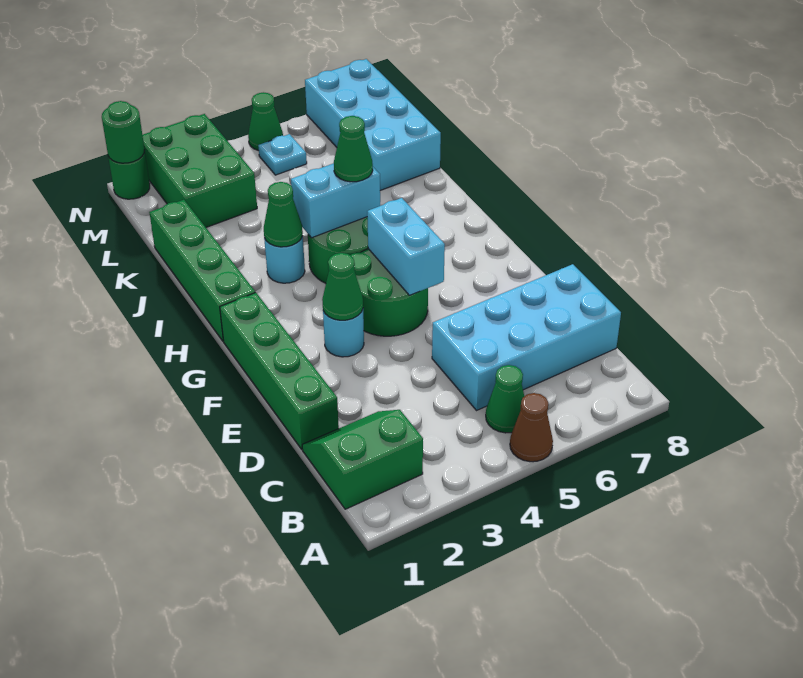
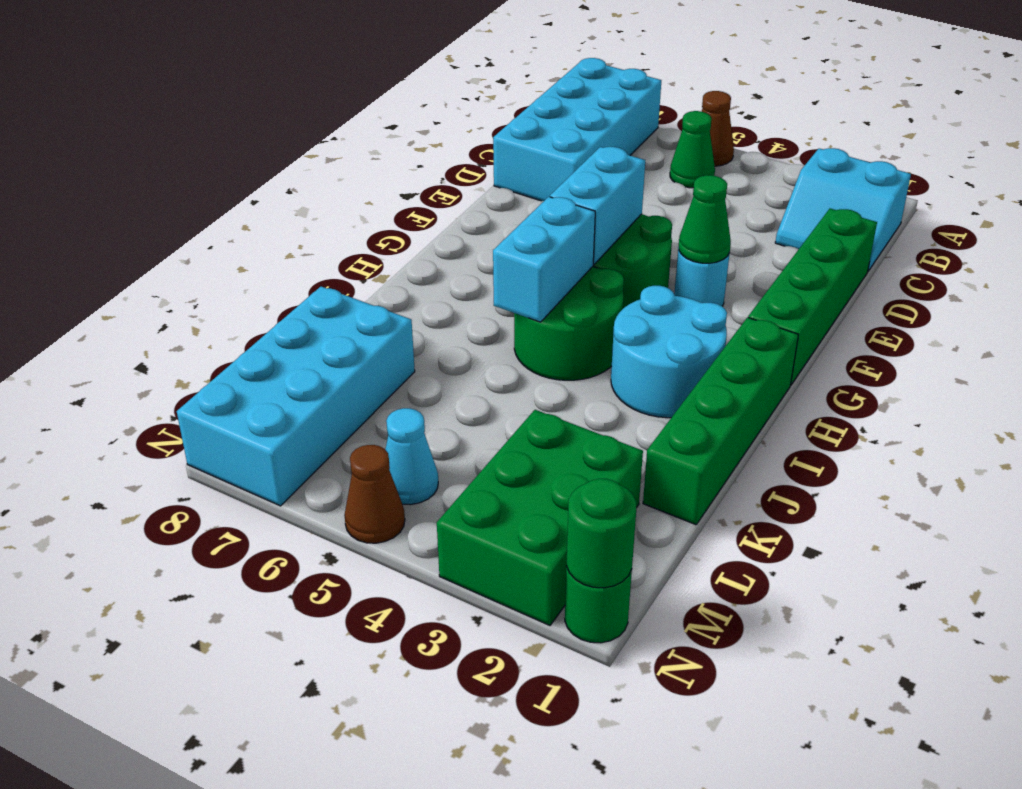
green slope B1:C2 level 1 top B -> cyan slope B1:C2 level 1 top B
cyan brick C5:D8 level 1 -> cyan brick A7:D8 level 1
cyan round brick I3 level 1 -> cyan round brick H2:I3 level 1
green cone I3 level 2 -> none
cyan brick I4:I5 level 2 -> cyan brick H5:I5 level 2
green cone I5 level 3 -> none
cyan plate M5 level 1 -> cyan cone M5 level 1
green cone N5 level 1 -> brown cone N5 level 1

